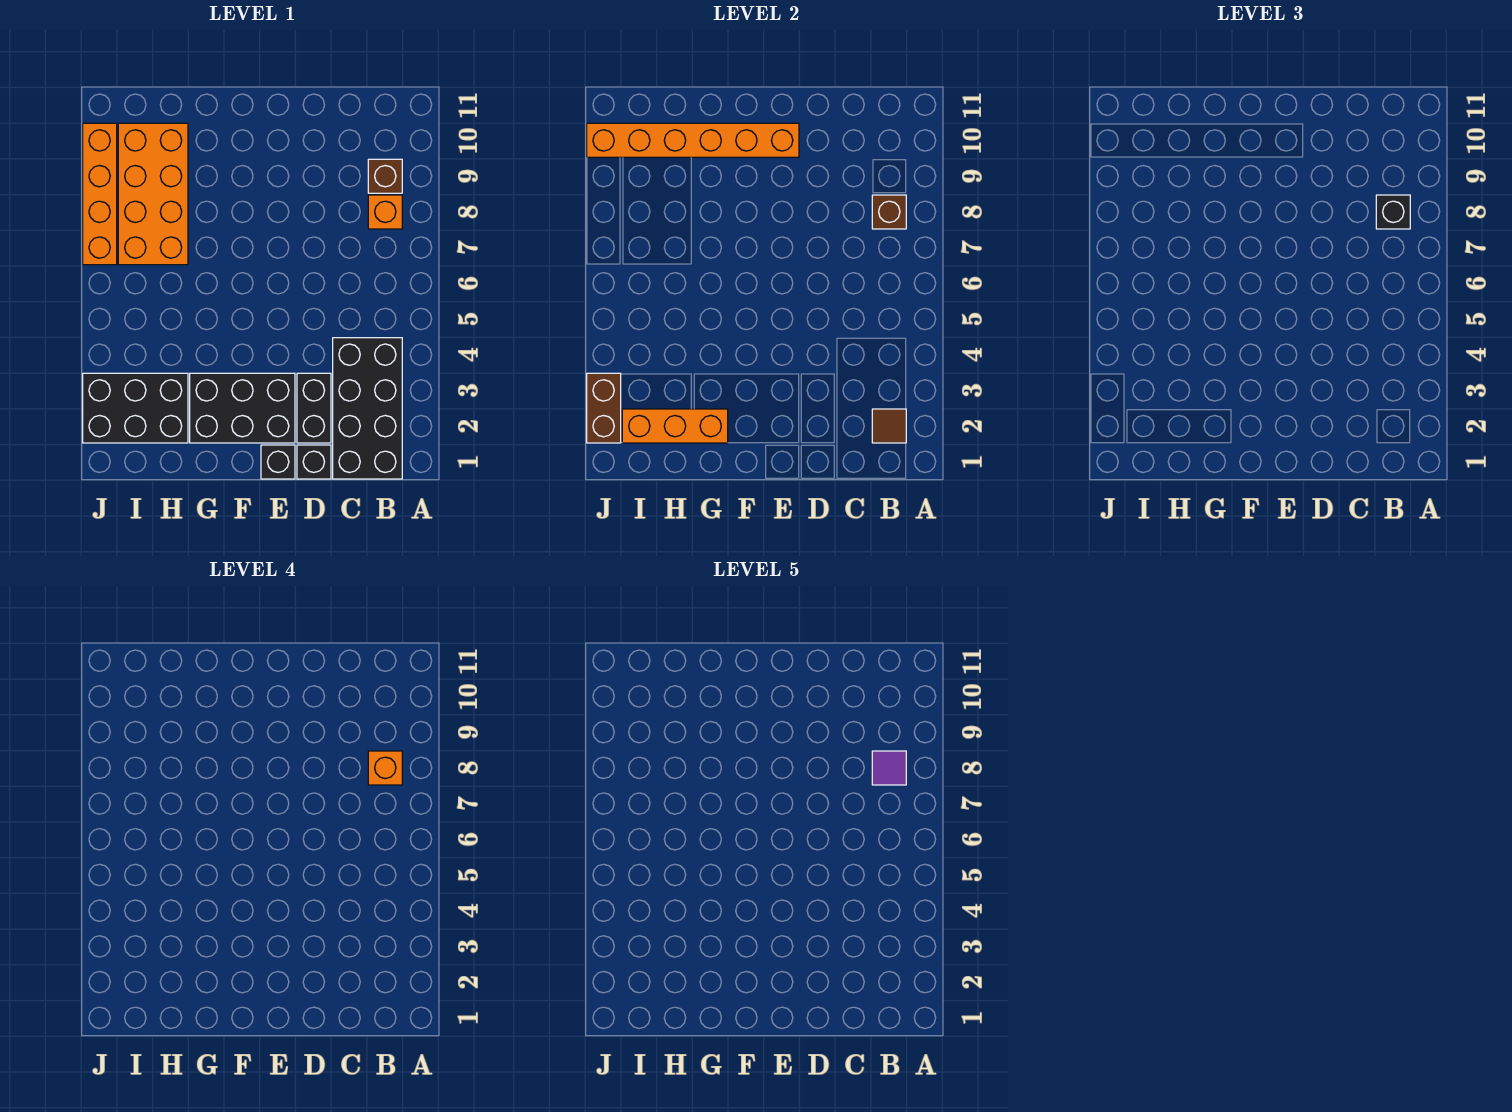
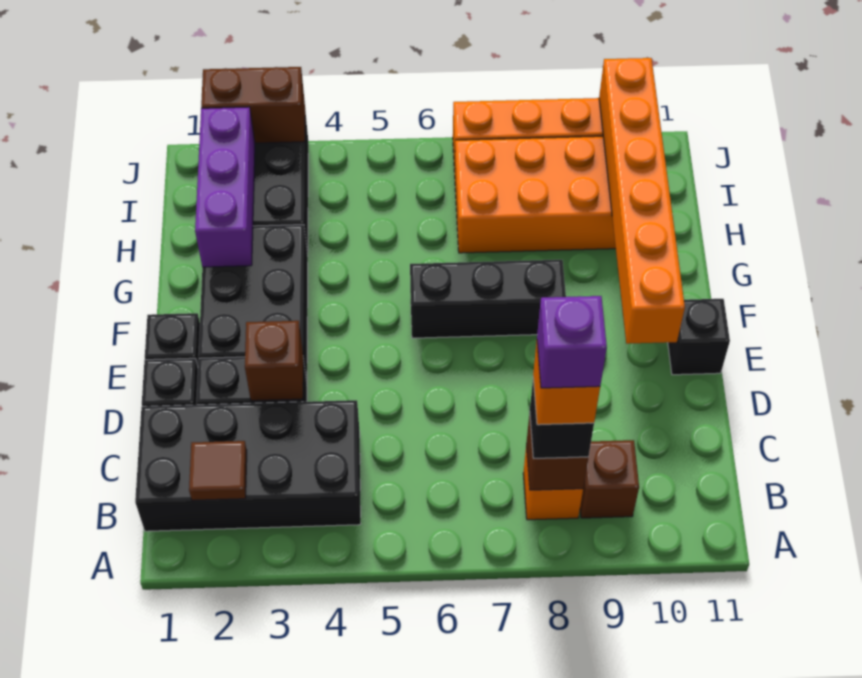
purple tile B8 level 5 -> purple brick B8 level 5
none -> brown brick D3 level 2
none -> black brick E11 level 1
none -> black brick F6:F8 level 1
orange brick G2:I2 level 2 -> purple brick G2:I2 level 2

